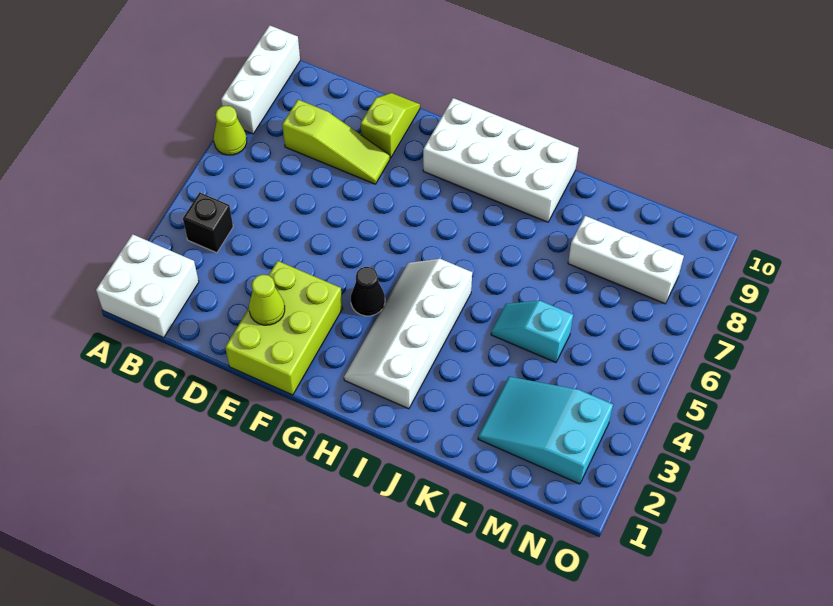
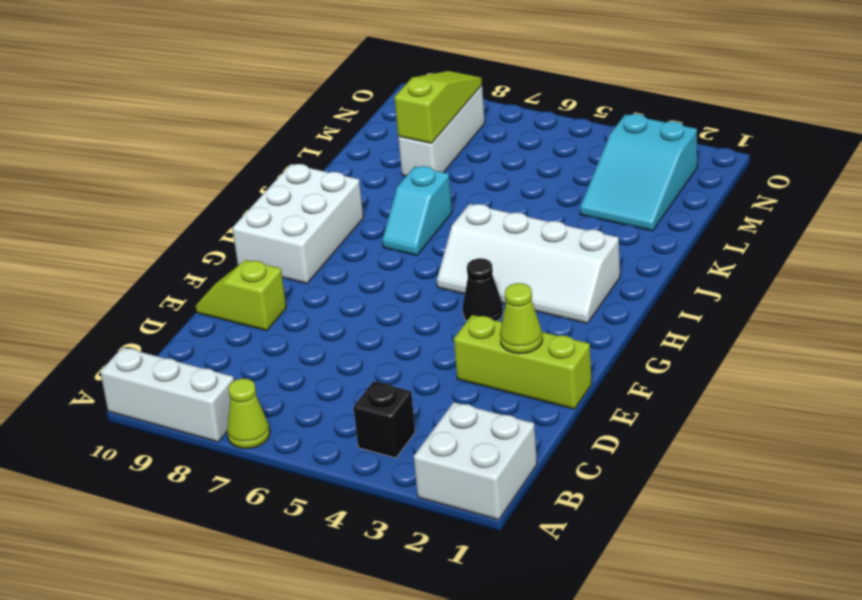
lime slope C8:E8 level 1 top C -> lime slope L8:N8 level 2 top L
lime brick E1:F3 level 1 -> lime brick E1:E3 level 1
white brick G9:J10 level 1 -> white brick G9:I10 level 1
cyan slope K5:L5 level 1 top L -> cyan slope I7:J7 level 1 top J

